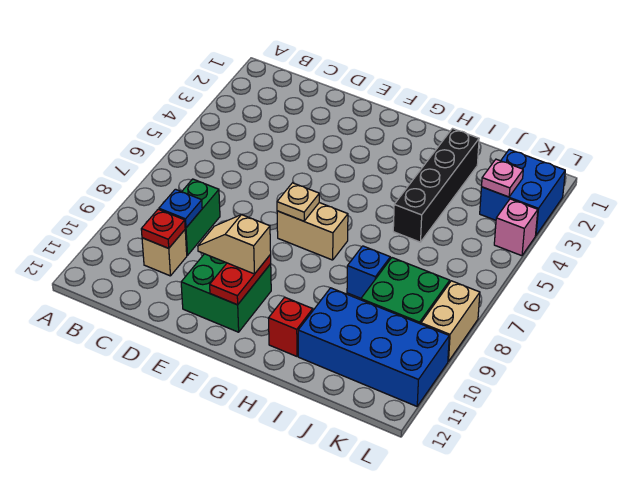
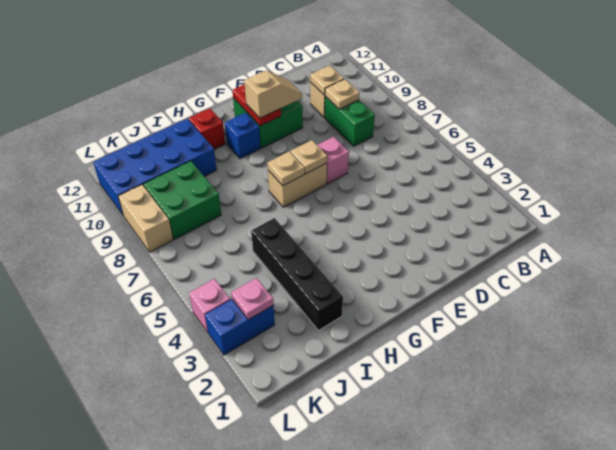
blue plate C9 level 2 -> tan plate C9 level 2
red plate C10 level 2 -> tan plate C10 level 2
none -> pink brick E7 level 1
none -> tan plate G7 level 2
blue brick I8 level 1 -> blue brick G10 level 1
blue brick K2:L3 level 1 -> blue brick K3:L3 level 1

